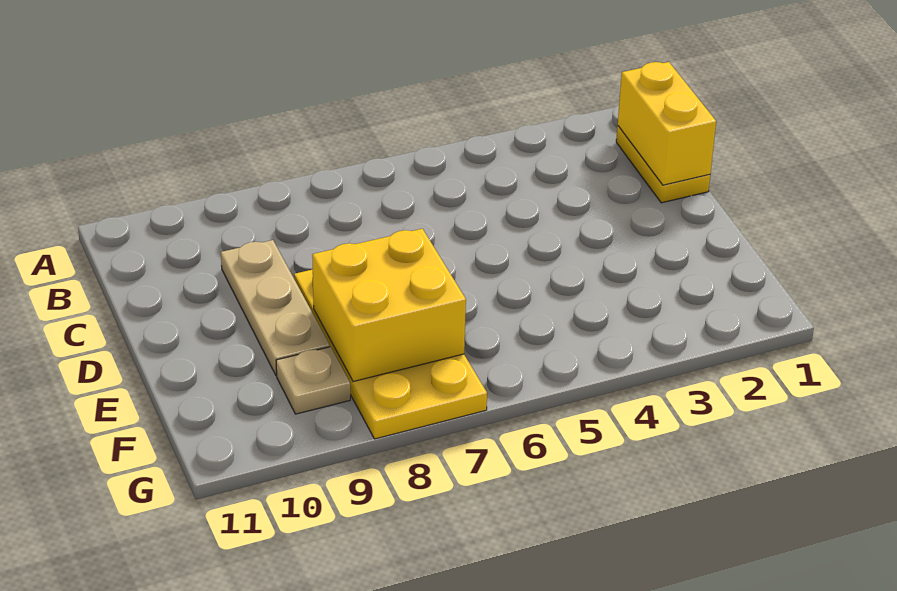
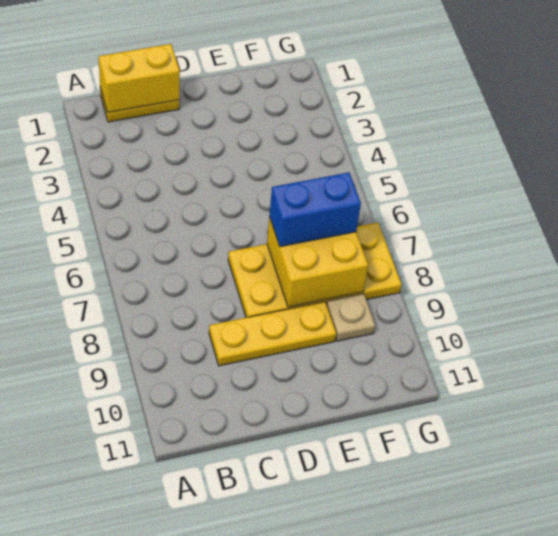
tan plate C9:E9 level 1 -> yellow plate C9:E9 level 1
none -> blue brick E7:F7 level 3

